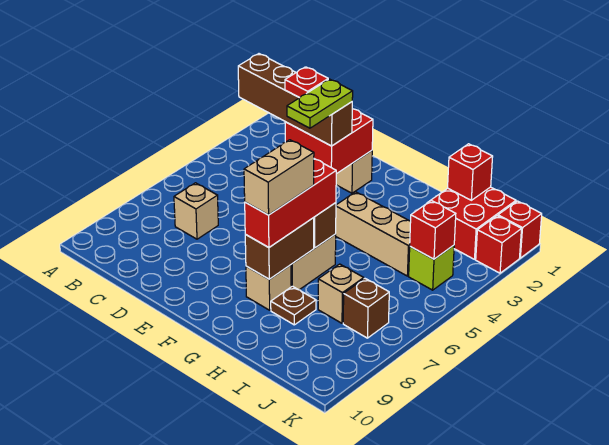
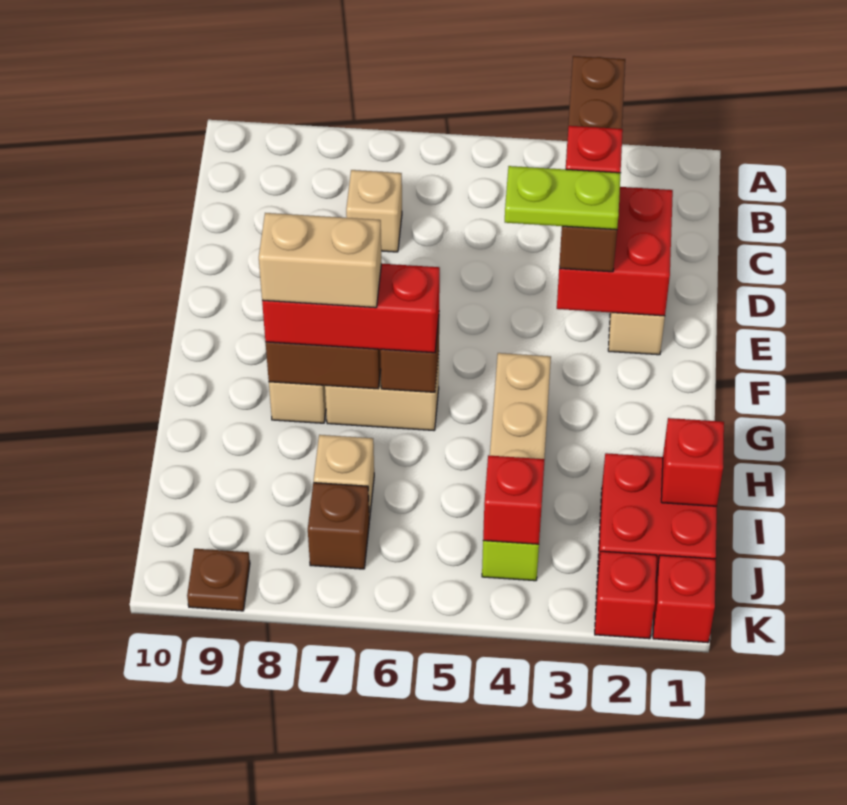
brown plate H8 level 1 -> brown plate K9 level 1

